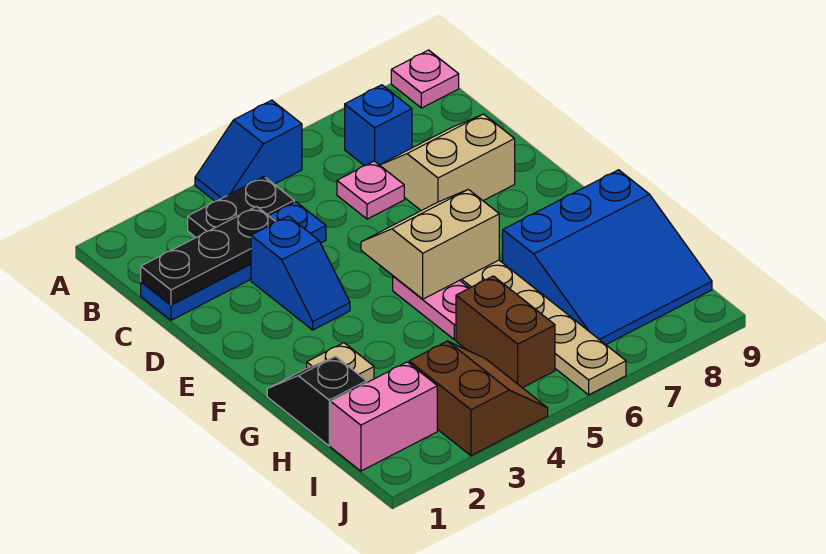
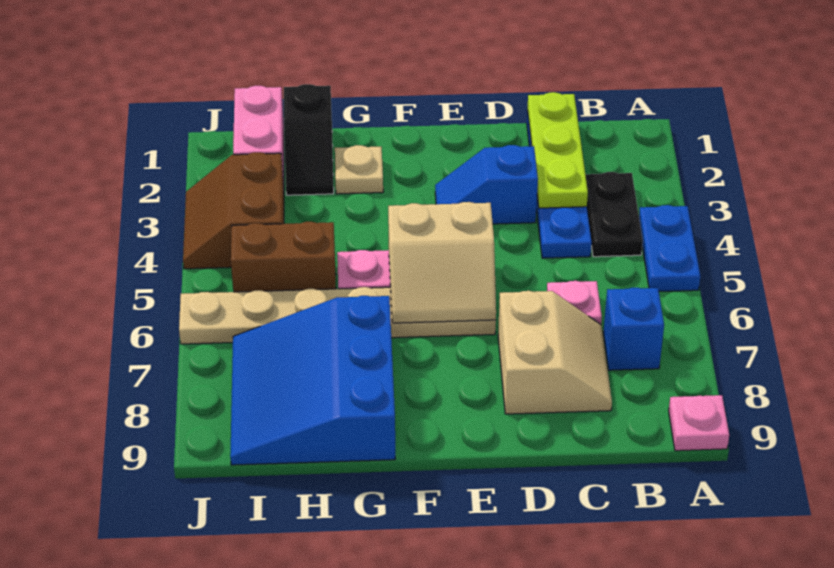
blue slope A4:A5 level 1 top 5 -> blue plate A4:A5 level 1
black plate C1:C3 level 2 -> lime plate C1:C3 level 2
tan slope E5:F6 level 2 top F -> tan slope E5:F6 level 2 top 5
black slope G1:H1 level 1 top H -> black slope H1:H2 level 1 top 1
brown slope I3:J4 level 1 top 3 -> brown slope I3:J4 level 1 top I

